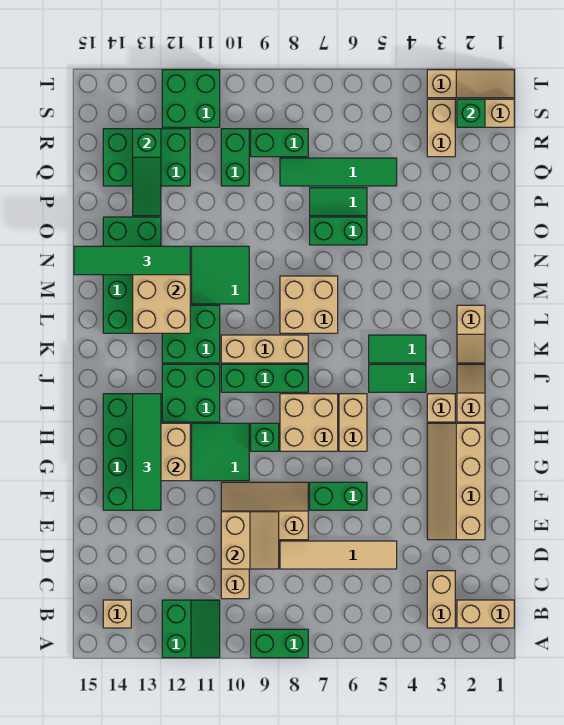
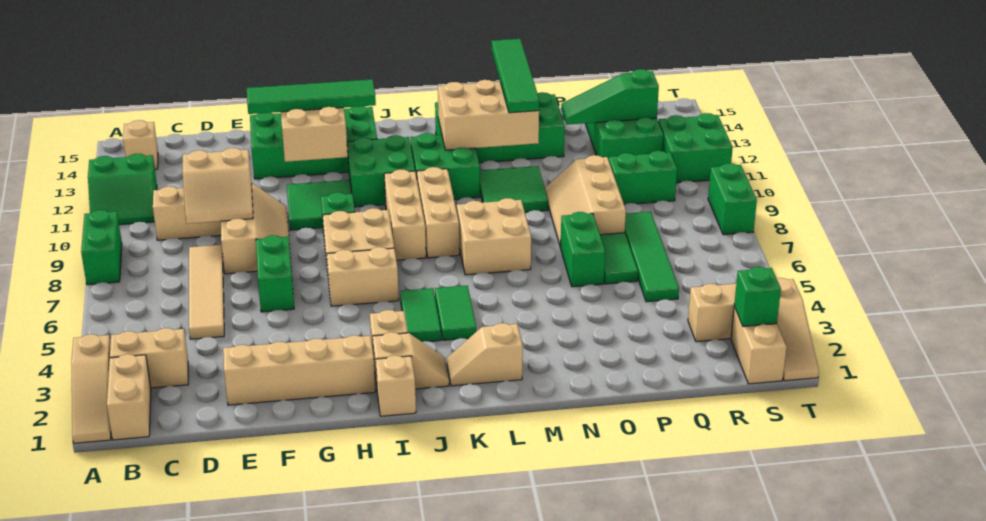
none -> tan slope A1:A3 level 1 top 3
none -> tan brick I1 level 1
green brick J8:J10 level 1 -> tan brick J8:J10 level 1
none -> tan slope O8:P10 level 1 top P
green brick R8:R9 level 1 -> green brick T8:T9 level 1

